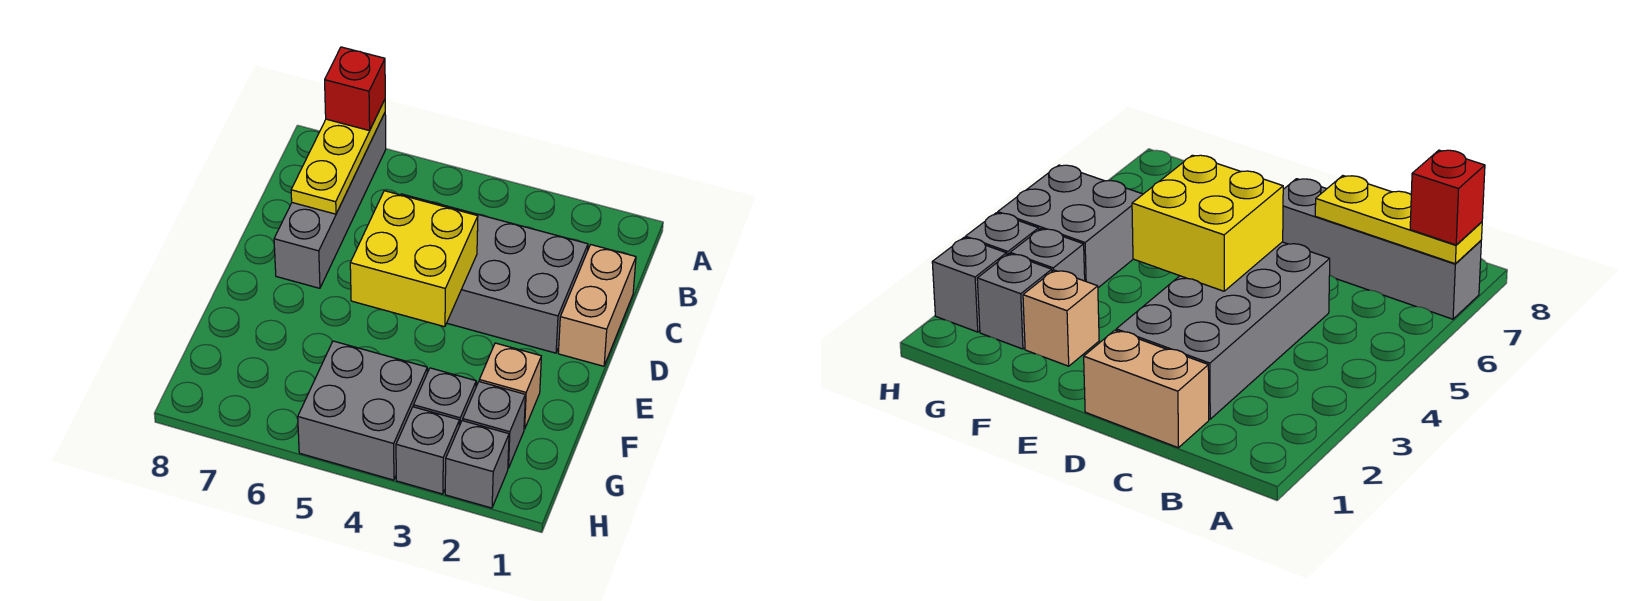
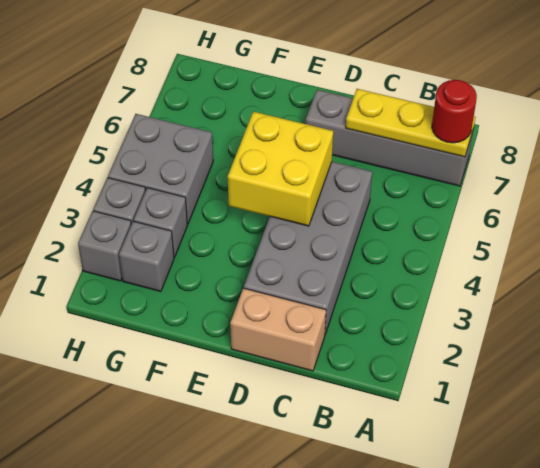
red brick A7 level 3 -> red round brick A7 level 3
tan brick F2 level 1 -> none

